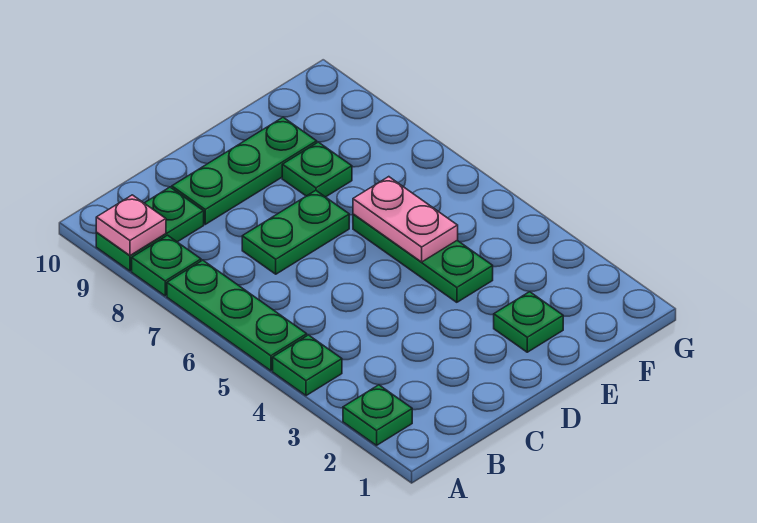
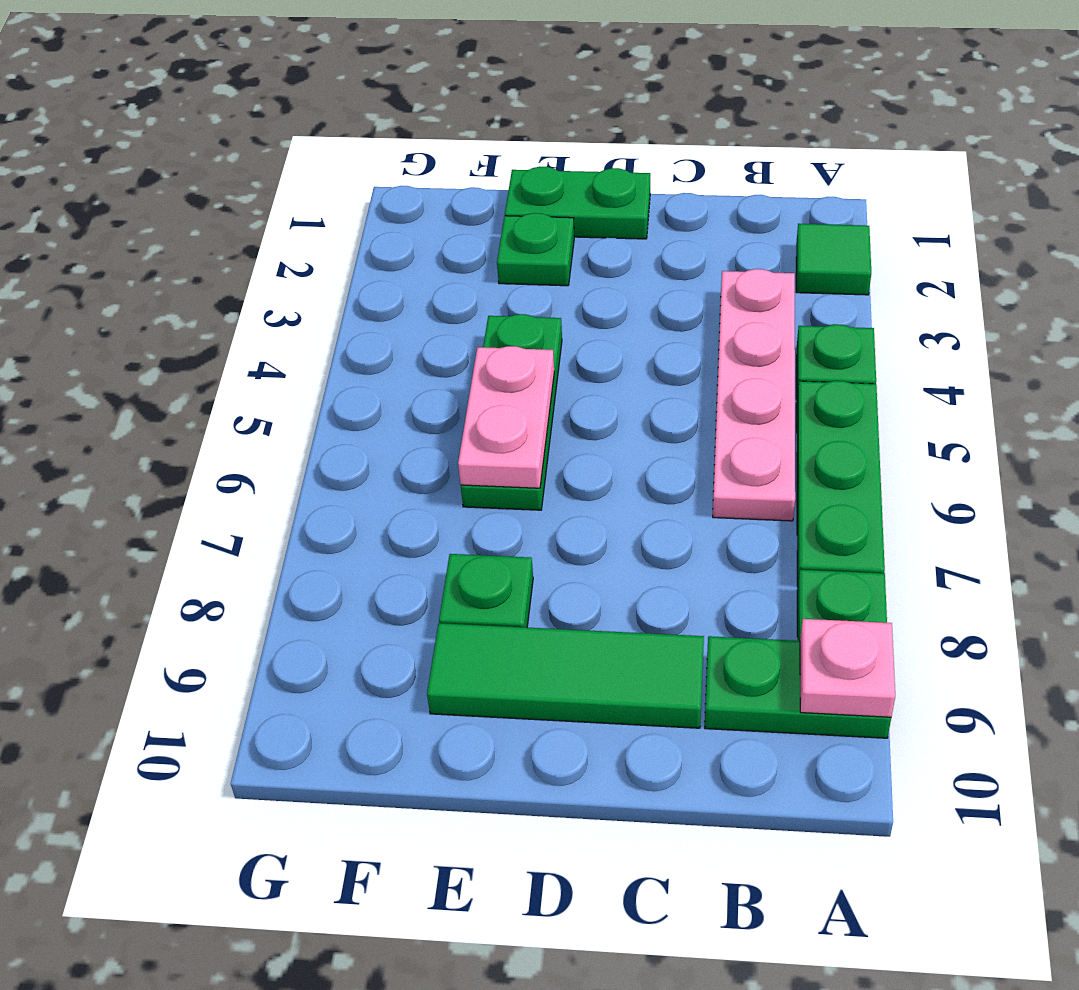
green plate A2 level 1 -> green tile A2 level 1
none -> pink plate B3:B6 level 1
green plate C7:D7 level 1 -> green plate D1:E1 level 1
green plate C9:E9 level 1 -> green tile C9:E9 level 1

